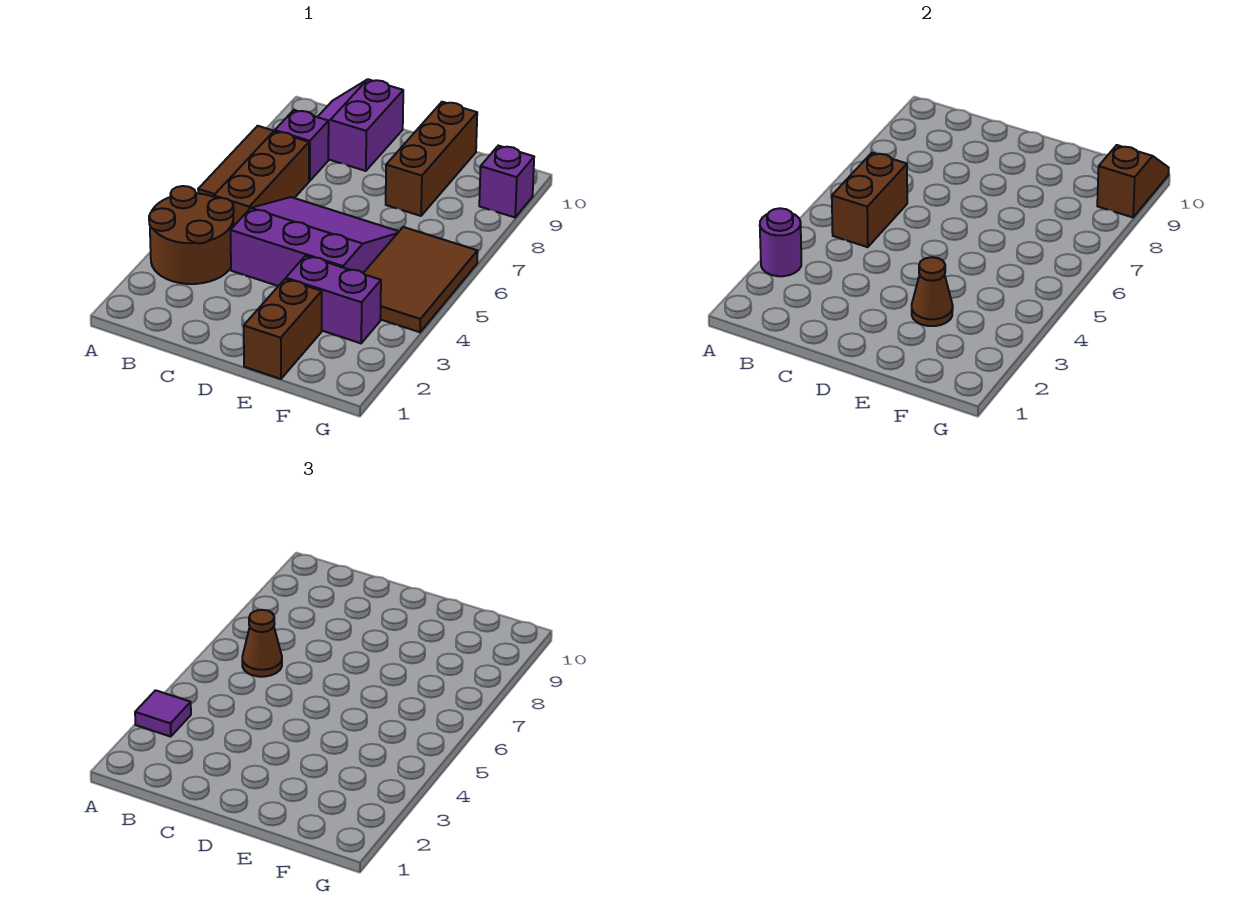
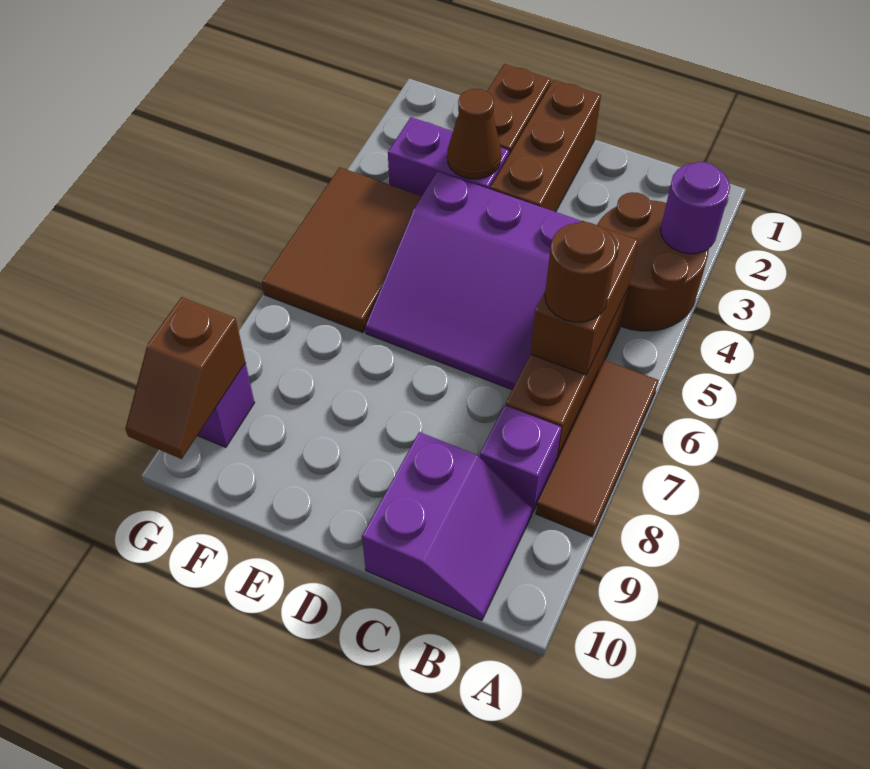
purple tile A3 level 3 -> none
brown cone B6 level 3 -> brown round brick B6 level 3
brown brick E8:E10 level 1 -> brown brick D1:D3 level 1

